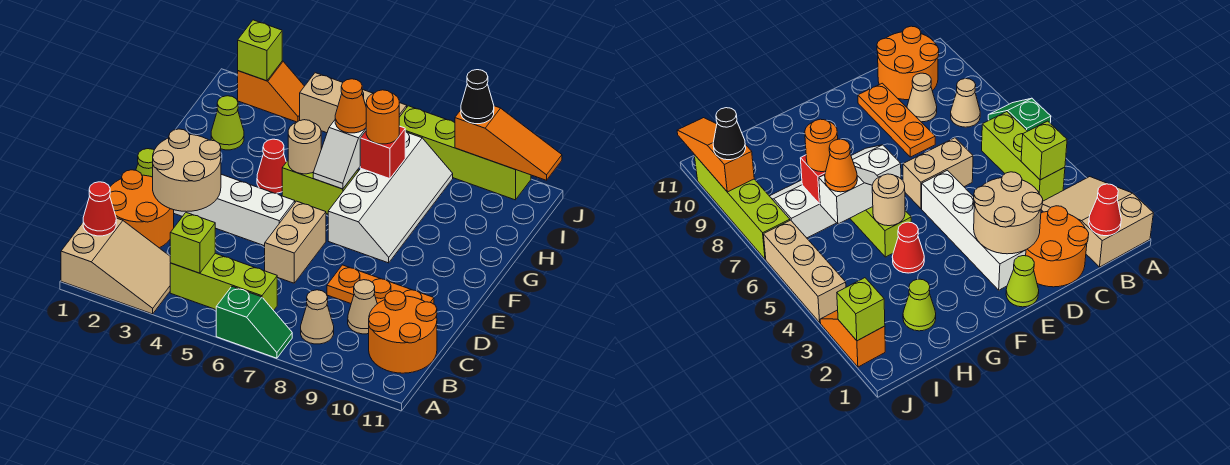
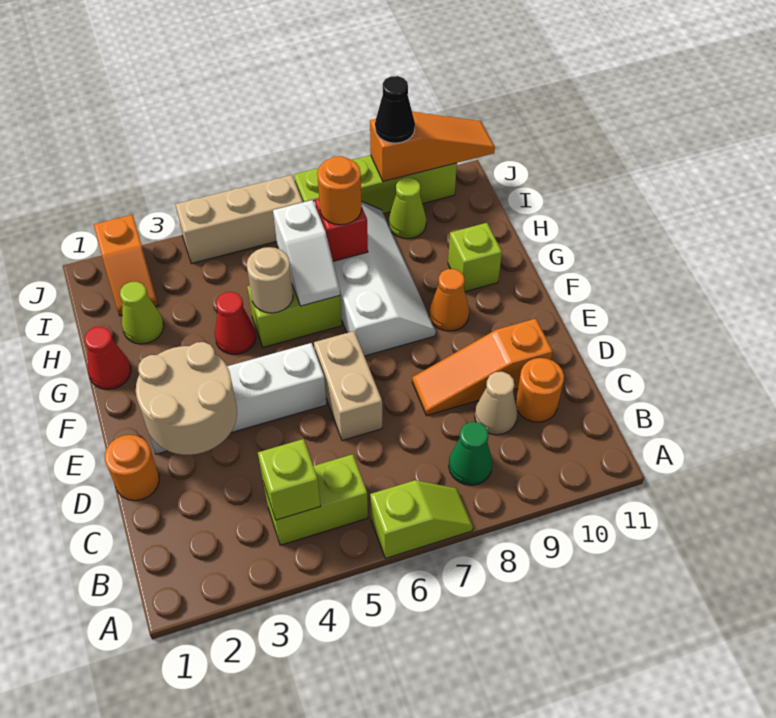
tan slope A1:B3 level 1 top 1 -> none
green slope A6:A7 level 1 top 6 -> lime slope A6:A7 level 1 top 6
red cone B1 level 2 -> red cone G1 level 1
lime brick B4:B6 level 1 -> lime brick B4:B5 level 1
tan cone B8 level 1 -> green cone B8 level 1
orange round brick B10:C11 level 1 -> orange round brick C10 level 1
orange round brick C1:D2 level 1 -> orange round brick D1 level 1
orange plate D8:D10 level 1 -> orange slope D8:D10 level 1 top 10
lime cone E1 level 1 -> lime cone I9 level 1
orange cone H6 level 3 -> orange cone F9 level 1
orange slope J2:J3 level 1 top 2 -> orange slope I2:J2 level 1 top J
lime brick J2 level 2 -> lime brick G10 level 1

